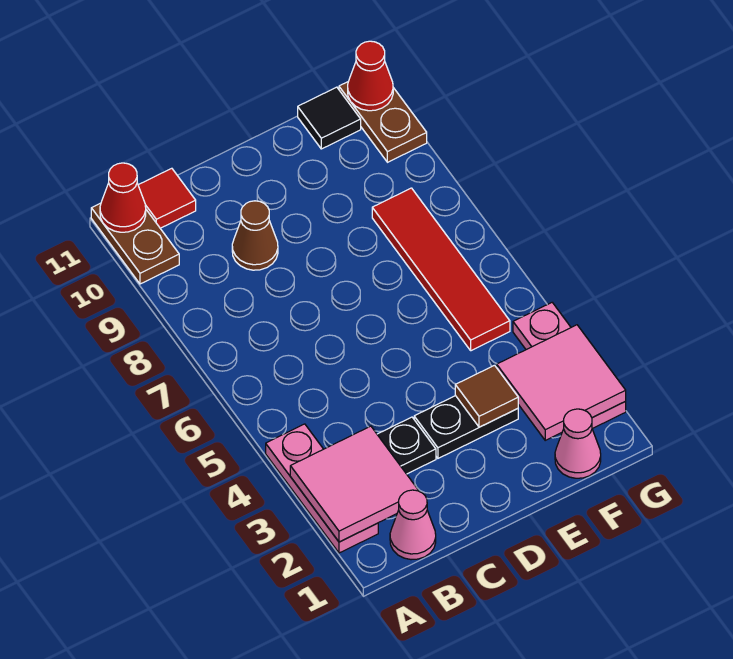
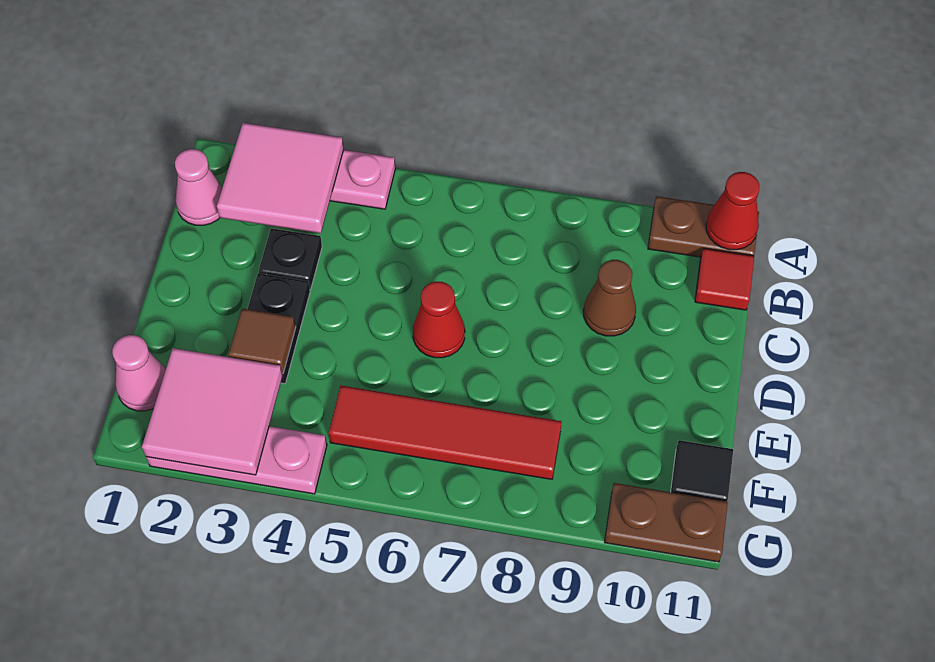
red cone G11 level 2 -> red cone D6 level 1

